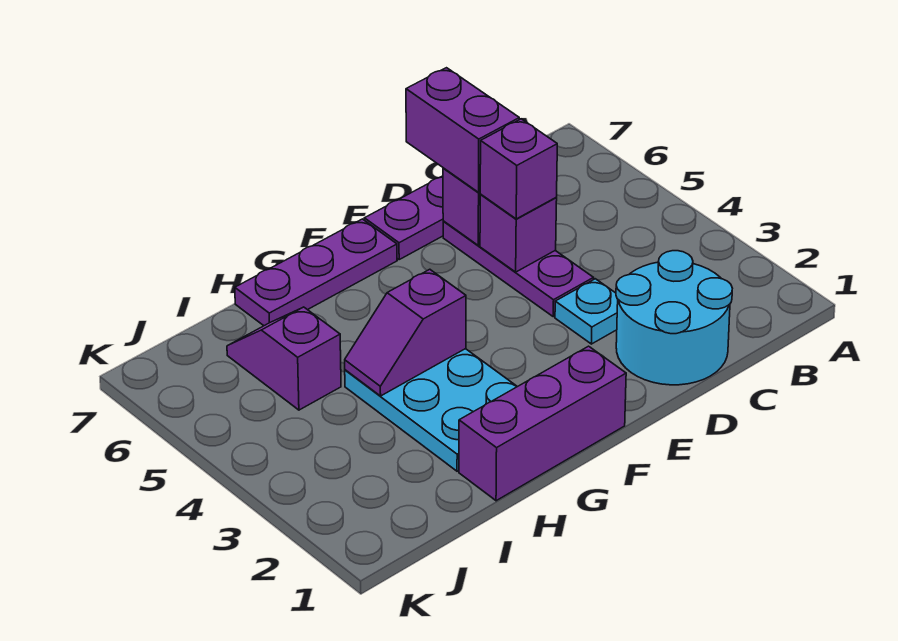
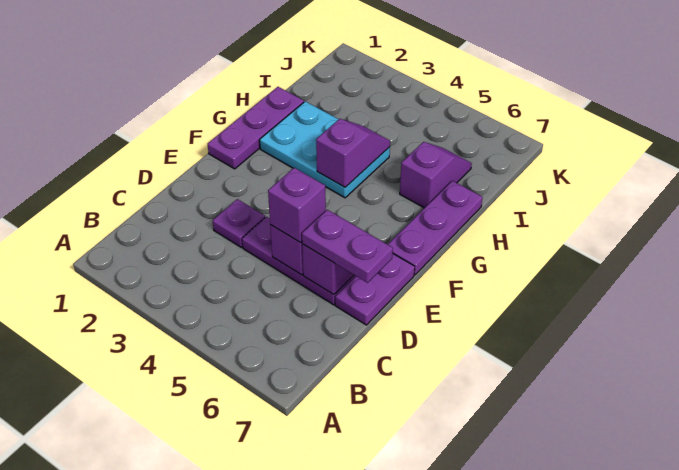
cyan round brick C1:D2 level 1 -> none
cyan plate D3 level 1 -> purple plate D3 level 1
purple brick D6:D7 level 3 -> purple plate D6:D7 level 3
purple brick F1:H1 level 1 -> purple plate F1:H1 level 1
purple slope I5:I6 level 1 top 5 -> purple slope H6:I6 level 1 top H

